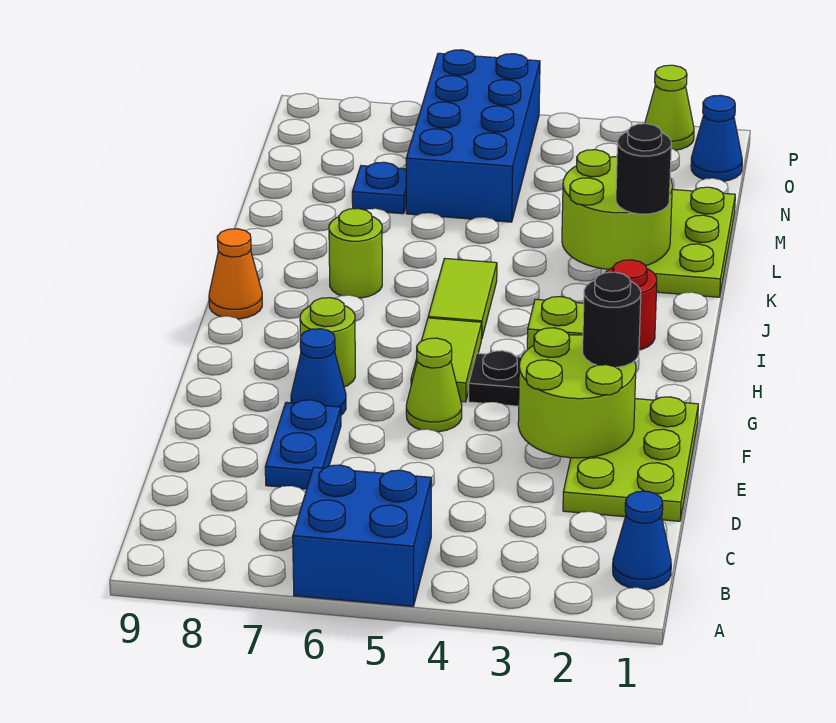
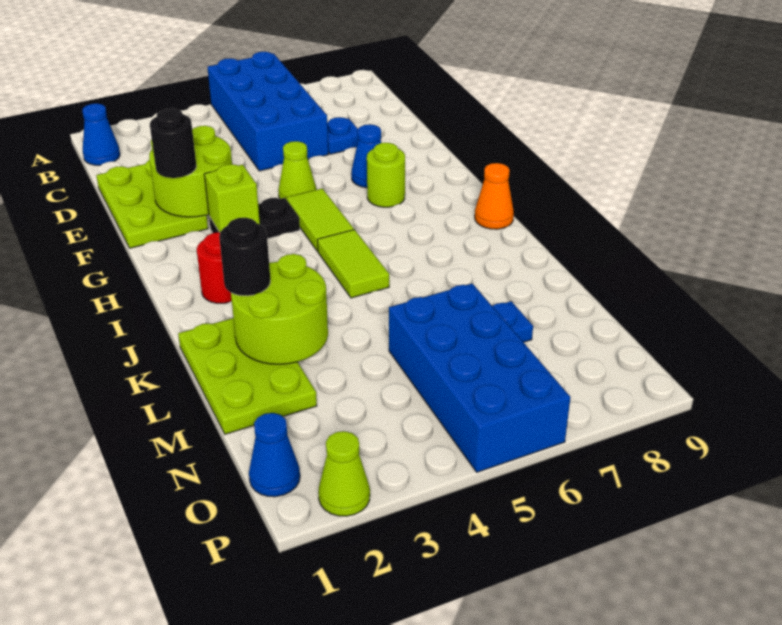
blue brick A5:B6 level 1 -> blue brick A5:D6 level 1
blue plate D7:E7 level 1 -> blue plate D7 level 1
lime round brick J7 level 1 -> none

